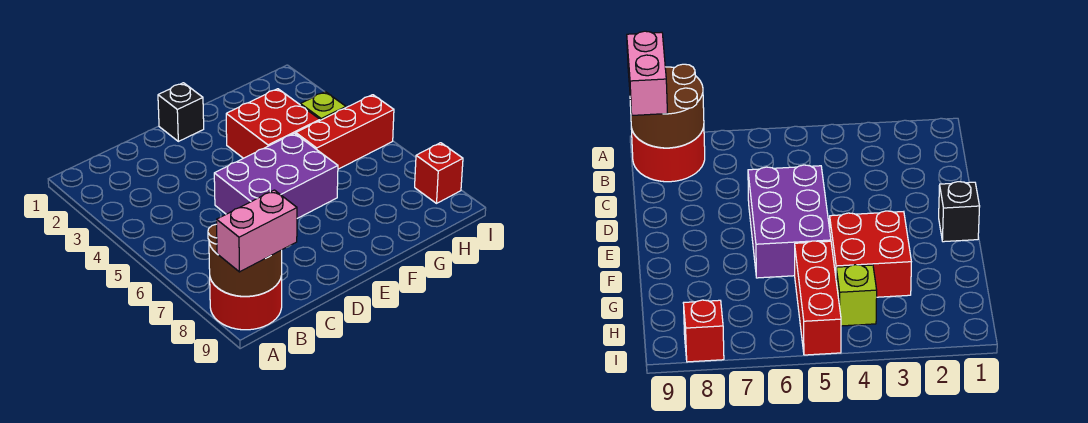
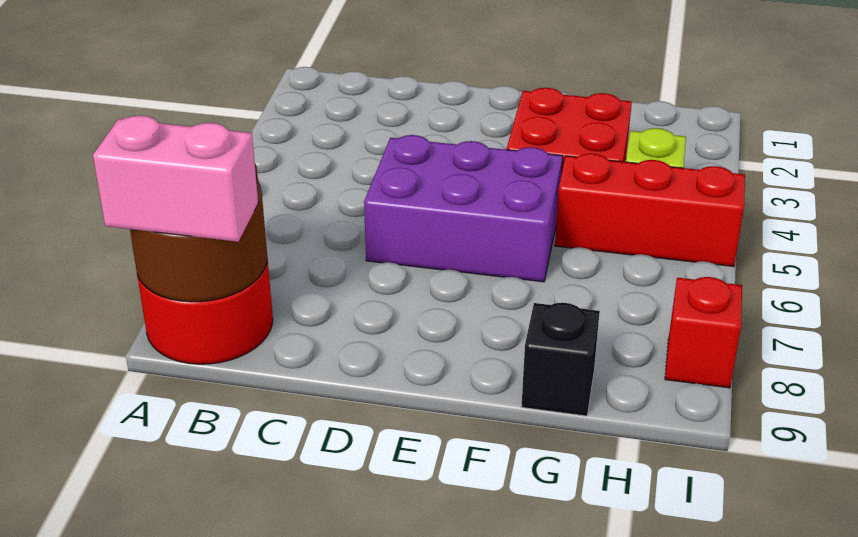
black brick E1 level 1 -> black brick G9 level 1

